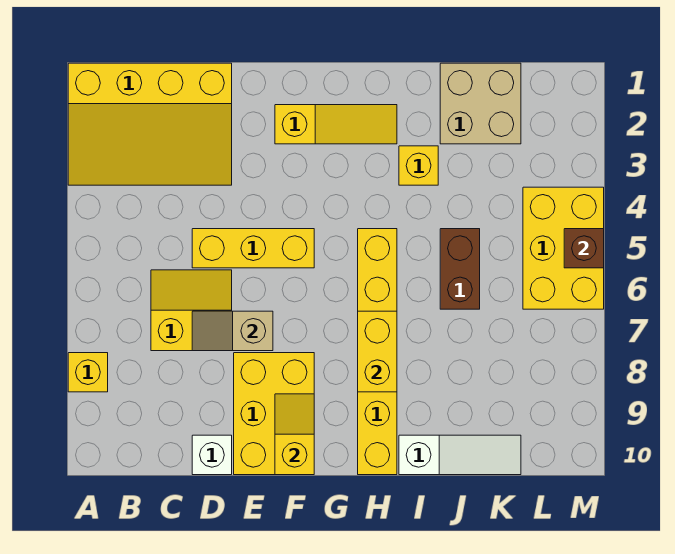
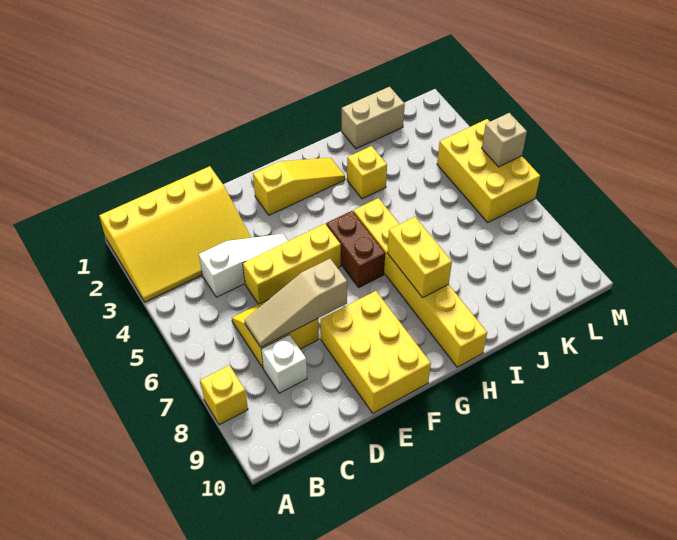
tan slope D7:E7 level 2 top E -> tan slope C7:E7 level 2 top E
white brick D10 level 1 -> white brick C8 level 1
yellow slope F9:F10 level 2 top 10 -> none
white slope I10:K10 level 1 top I -> white slope C4:E4 level 1 top C
tan brick J1:K2 level 1 -> tan brick J1:K1 level 1
brown brick J5:J6 level 1 -> brown brick G5:G6 level 1
brown brick M5 level 2 -> tan brick M5 level 2

